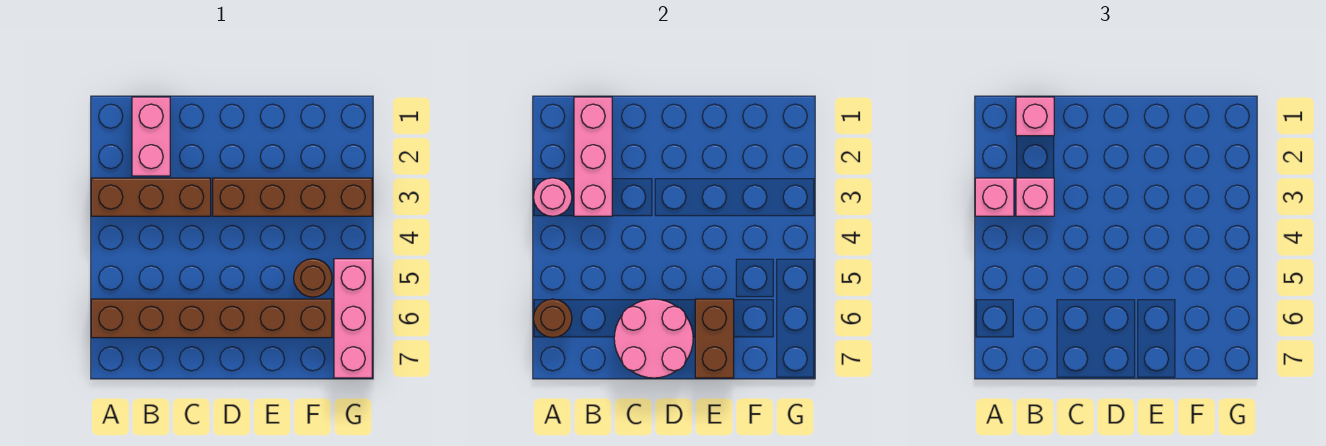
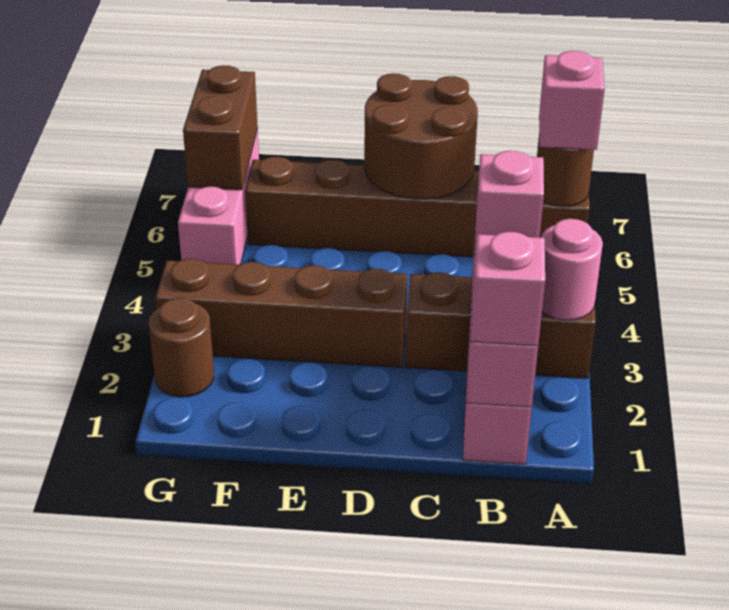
pink brick A3 level 3 -> pink brick A6 level 3
pink round brick C6:D7 level 2 -> brown round brick C6:D7 level 2
brown brick E6:E7 level 2 -> brown brick G6:G7 level 2
brown round brick F5 level 1 -> brown round brick G2 level 1

